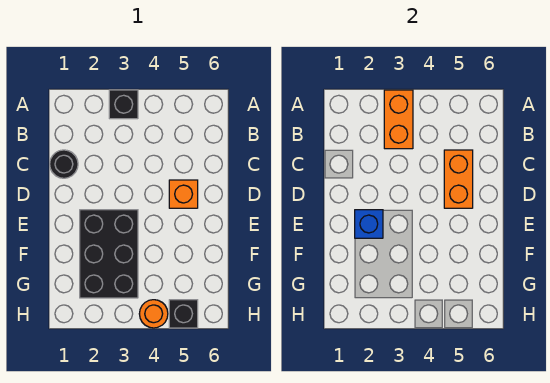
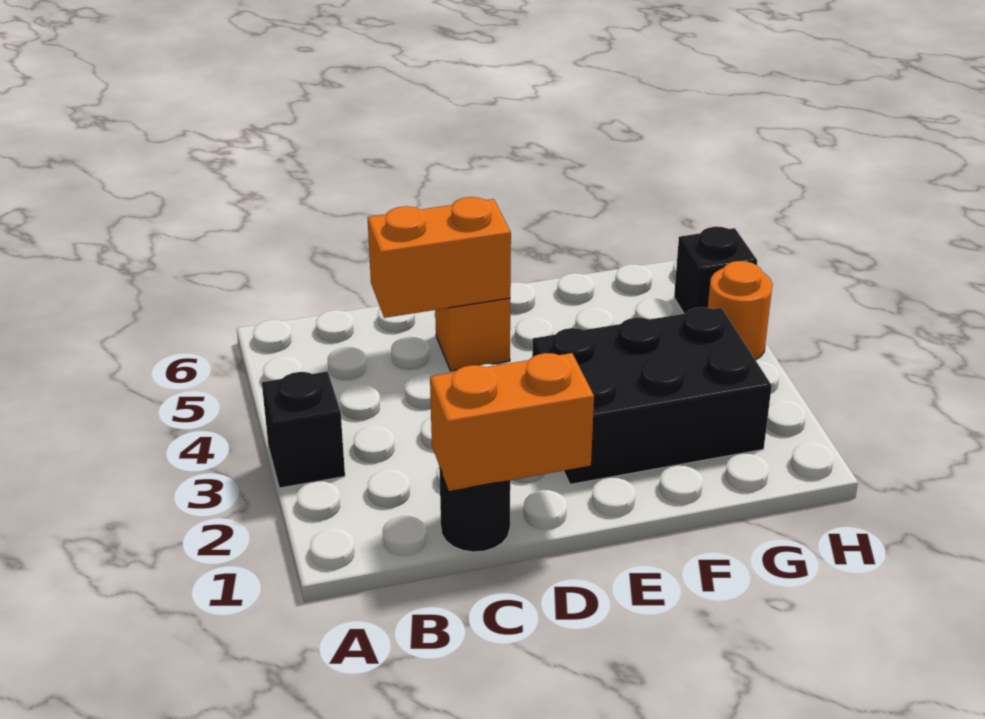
orange brick A3:B3 level 2 -> orange brick C1:D1 level 2
blue brick E2 level 2 -> none

